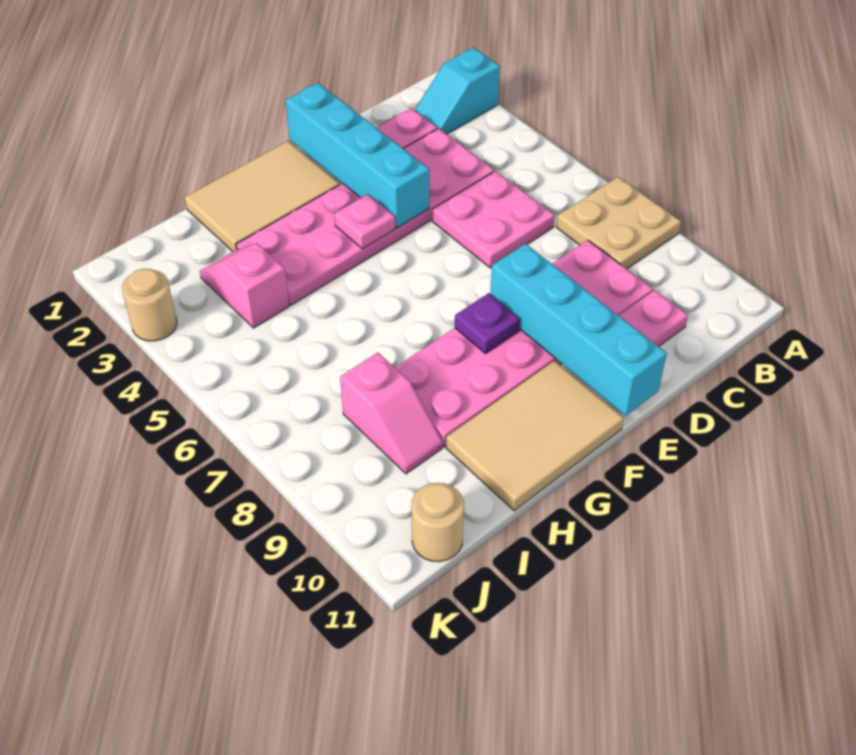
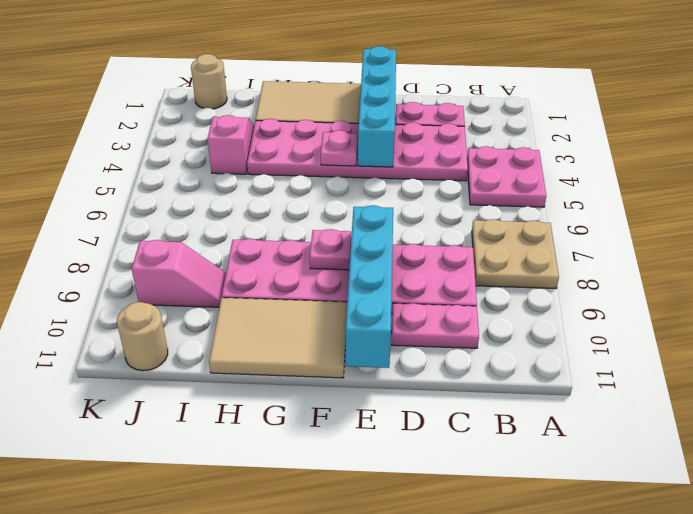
cyan slope A2:B2 level 1 top A -> none
pink plate C5:D6 level 1 -> pink plate A4:B5 level 1
purple plate F8 level 2 -> pink plate F8 level 2
pink slope I8:I9 level 1 top 8 -> pink slope I9:J9 level 1 top J
tan round brick K3 level 1 -> tan round brick J1 level 1

